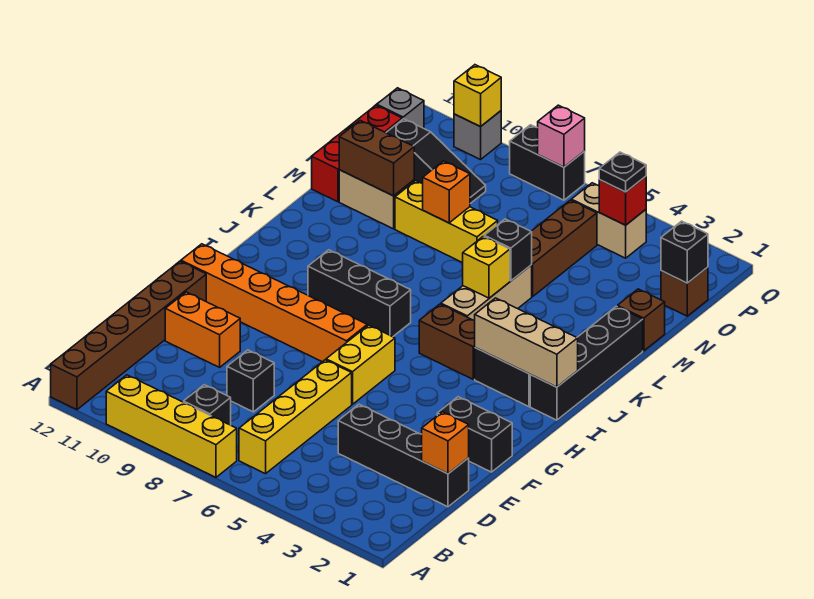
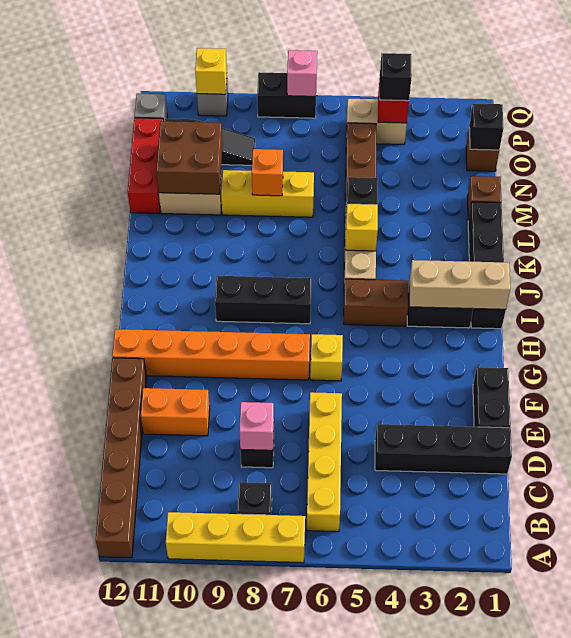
orange brick D1 level 2 -> none
none -> pink brick D8 level 2
black brick F1:F2 level 1 -> black brick E1:F1 level 1
yellow brick F6:G6 level 1 -> yellow brick G6 level 1
brown brick M10:M11 level 2 -> brown brick M10:N11 level 2
black plate P4 level 3 -> black brick P4 level 3

